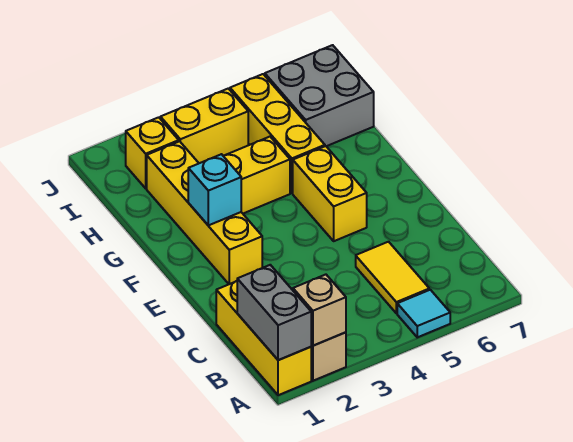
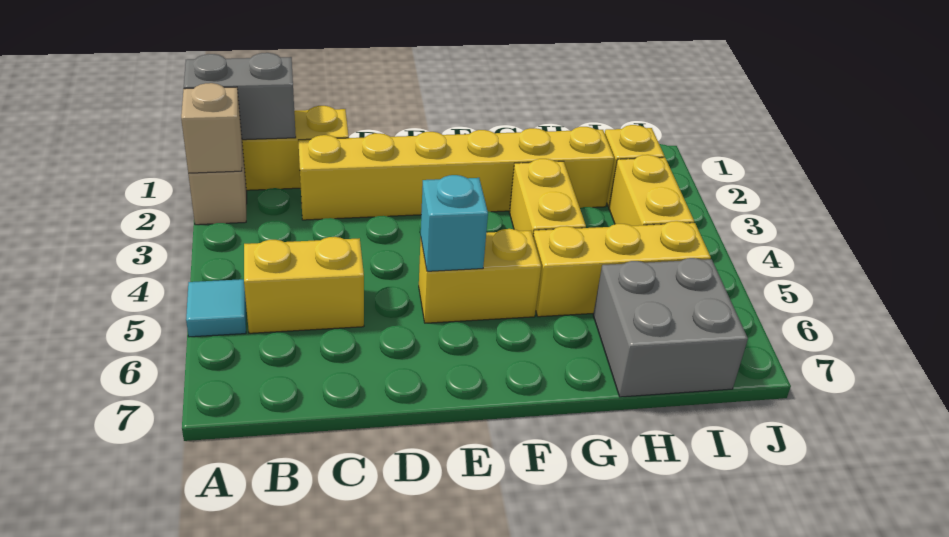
yellow tile B5:C5 level 1 -> yellow brick B5:C5 level 1
yellow brick E2:H2 level 1 -> yellow brick C2:H2 level 1
cyan brick F2 level 2 -> cyan brick E5 level 2

